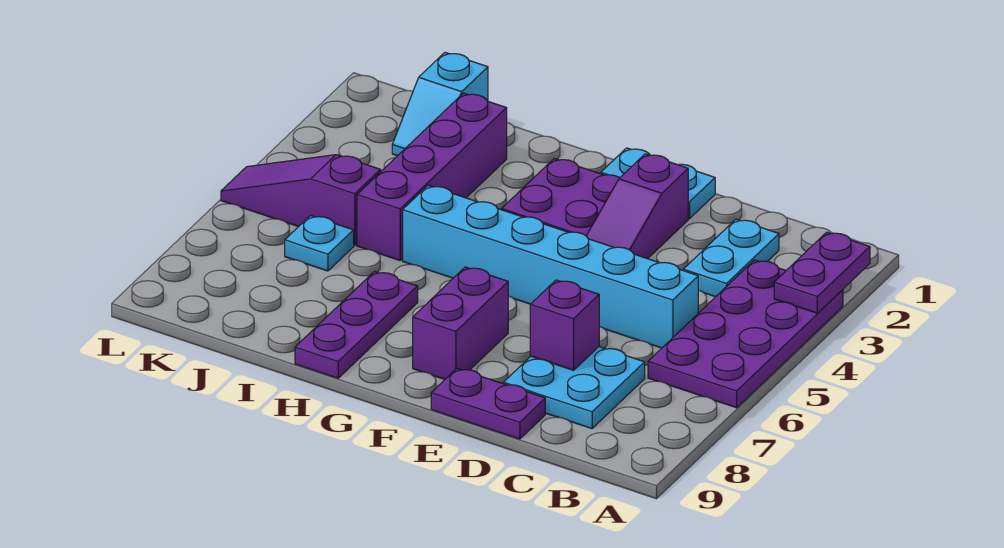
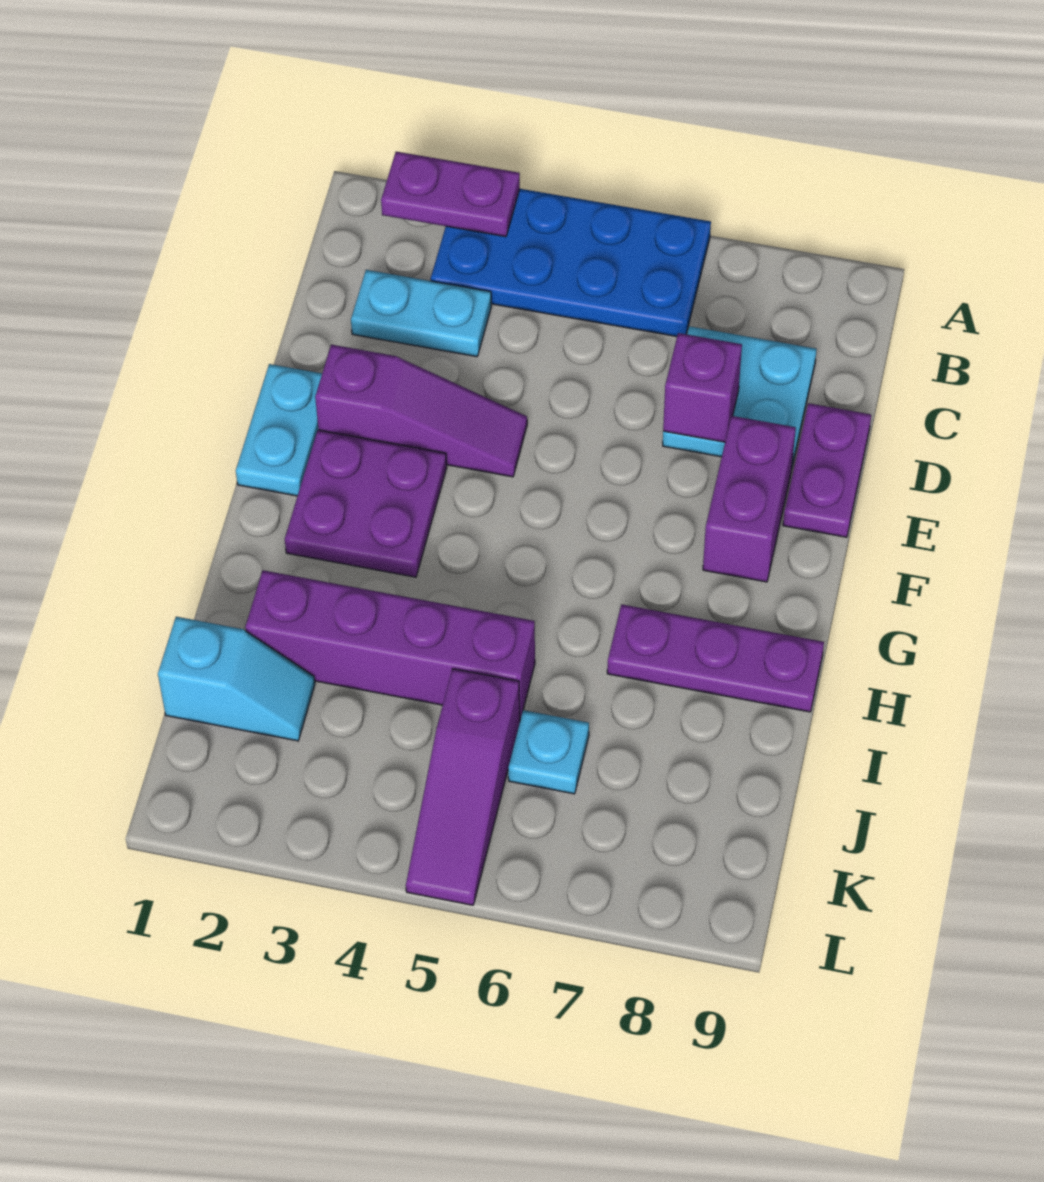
purple plate A3:B6 level 1 -> blue plate A3:B6 level 1
cyan brick C5:H5 level 1 -> none
purple brick F7:F8 level 1 -> purple brick E8:F8 level 1

